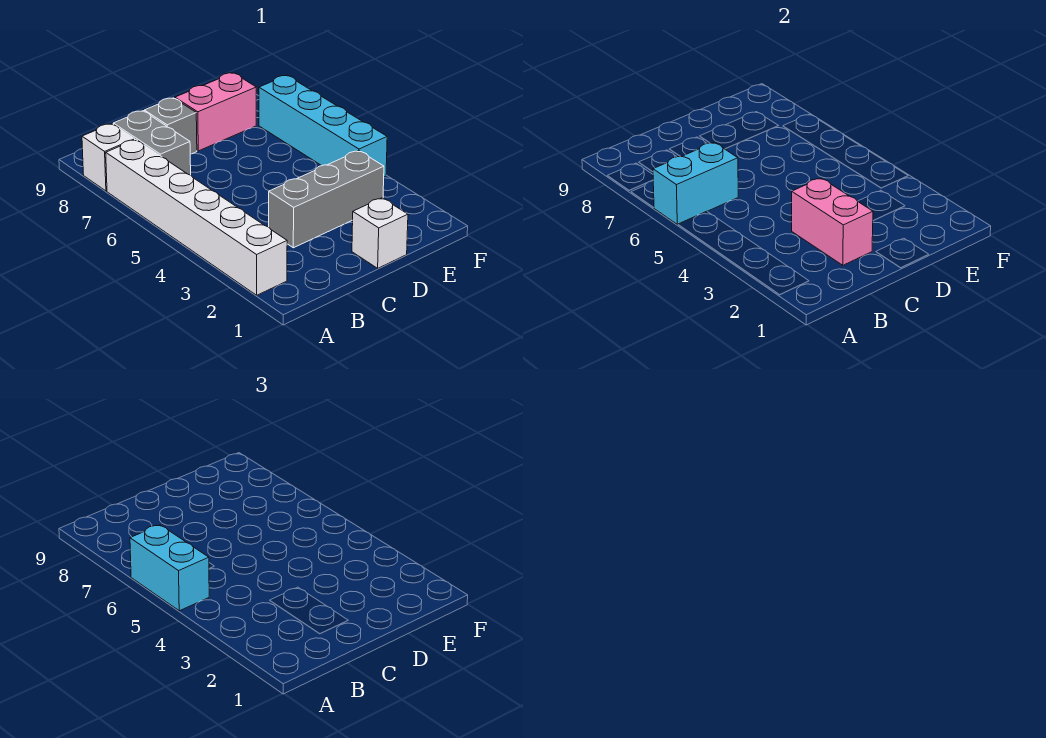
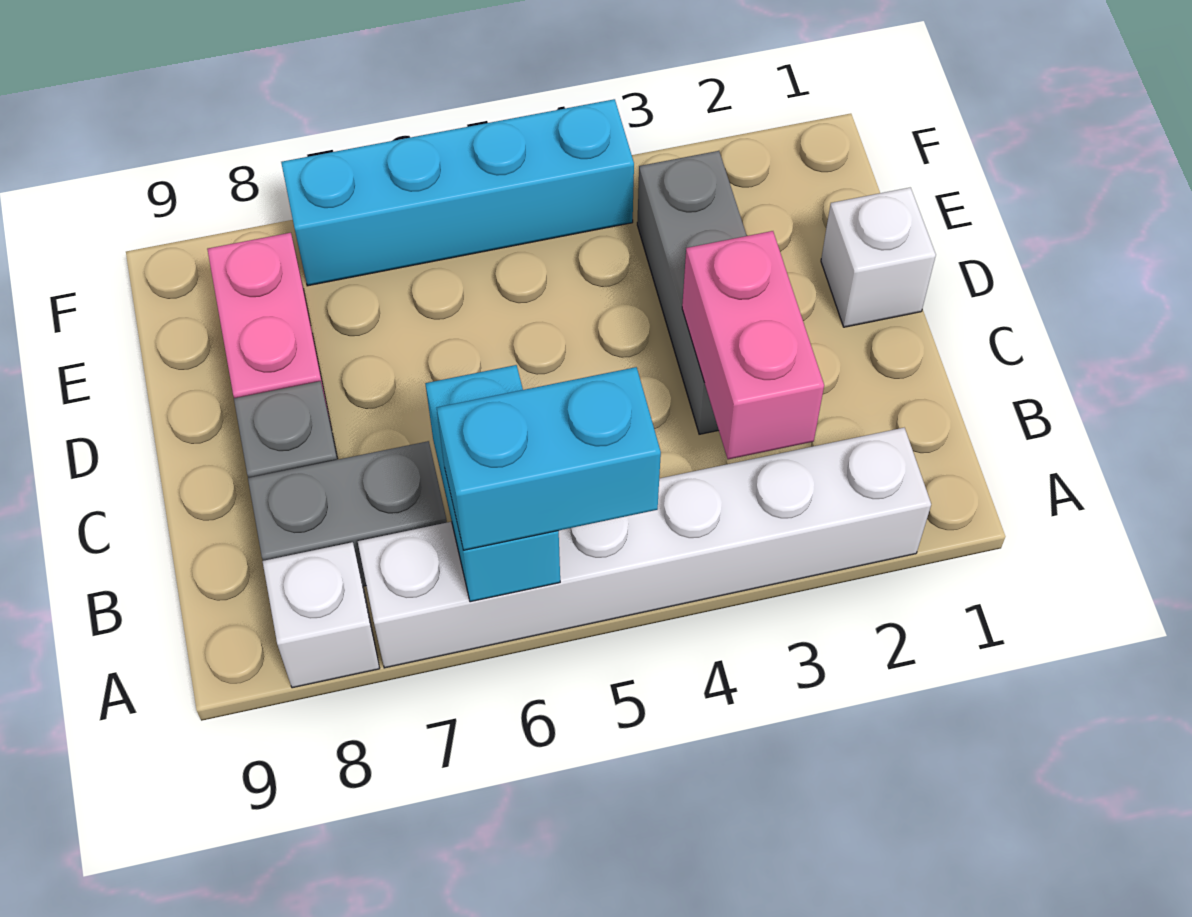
pink brick C2:C3 level 2 -> pink brick B3:C3 level 2

